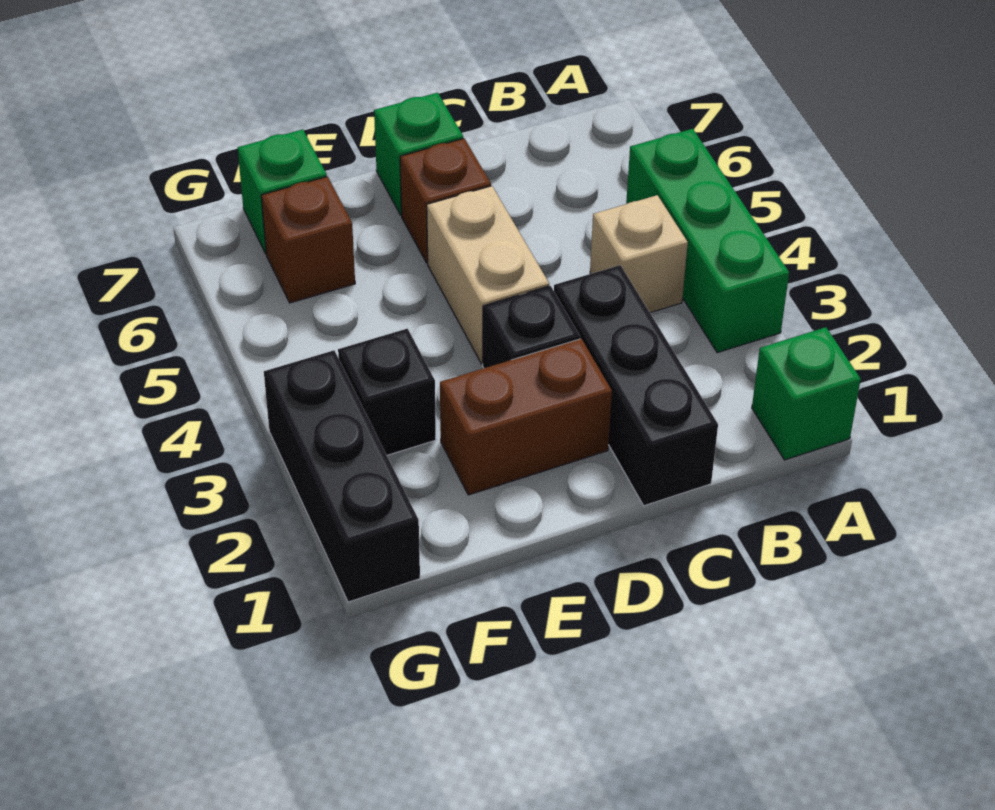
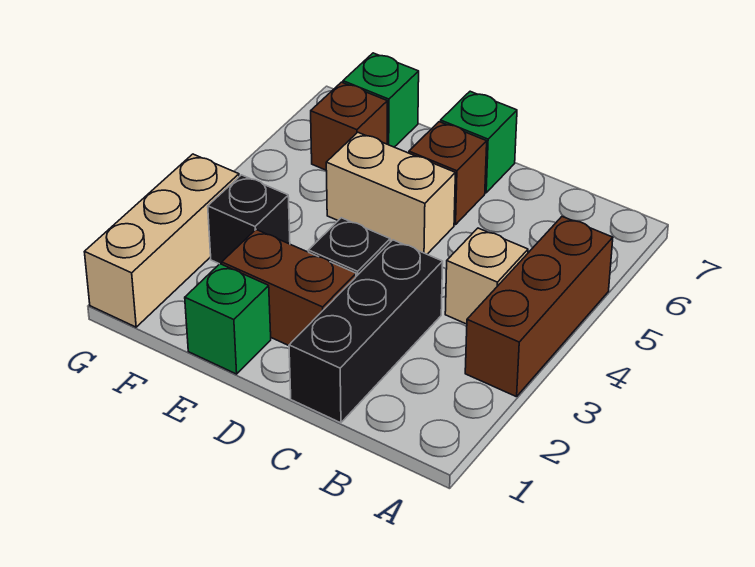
green brick A1 level 1 -> green brick E1 level 1
green brick A3:A5 level 1 -> brown brick A3:A5 level 1
tan brick D4:D5 level 1 -> tan brick D5:E5 level 1
black brick G1:G3 level 1 -> tan brick G1:G3 level 1

